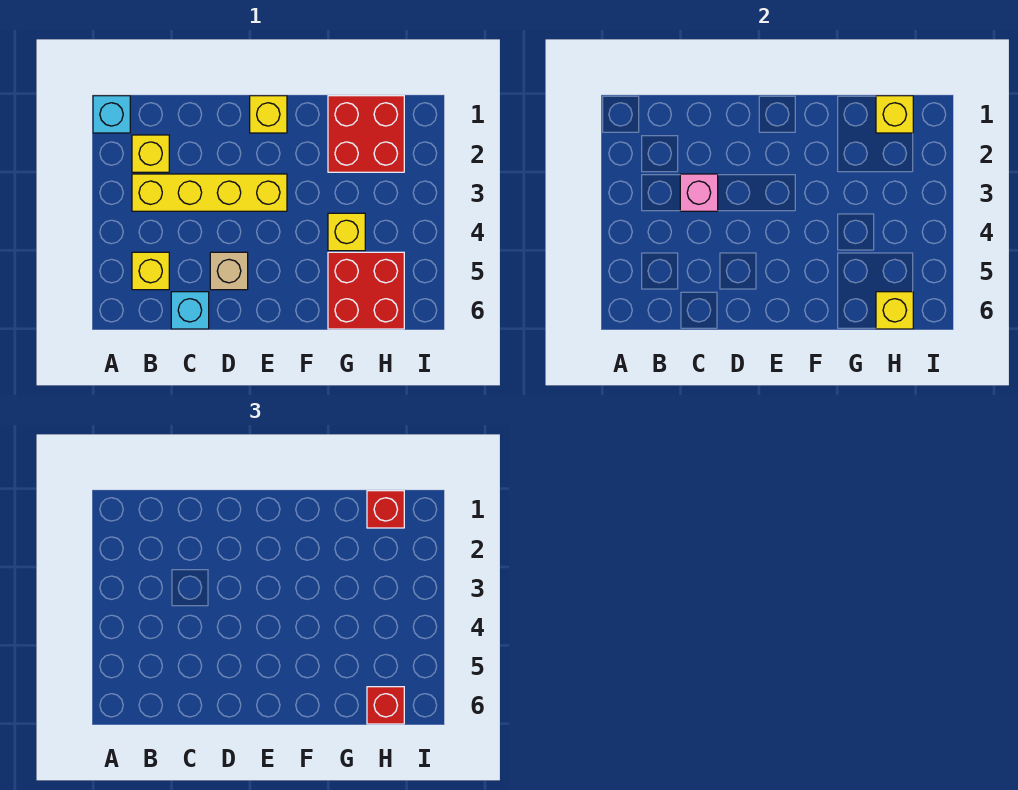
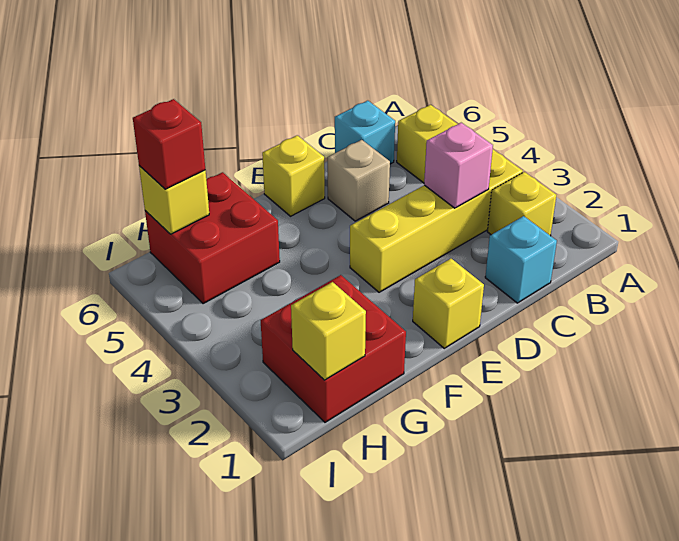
cyan brick A1 level 1 -> cyan brick C1 level 1
yellow brick G4 level 1 -> yellow brick E6 level 1
red brick H1 level 3 -> none

